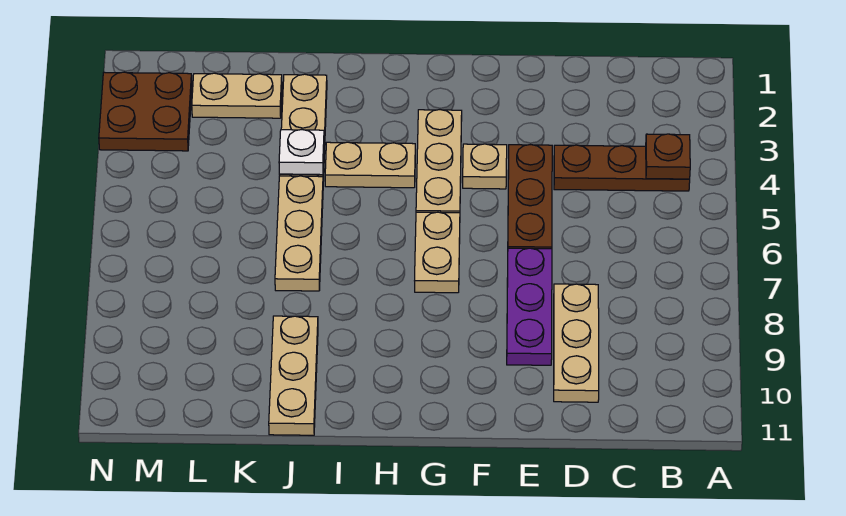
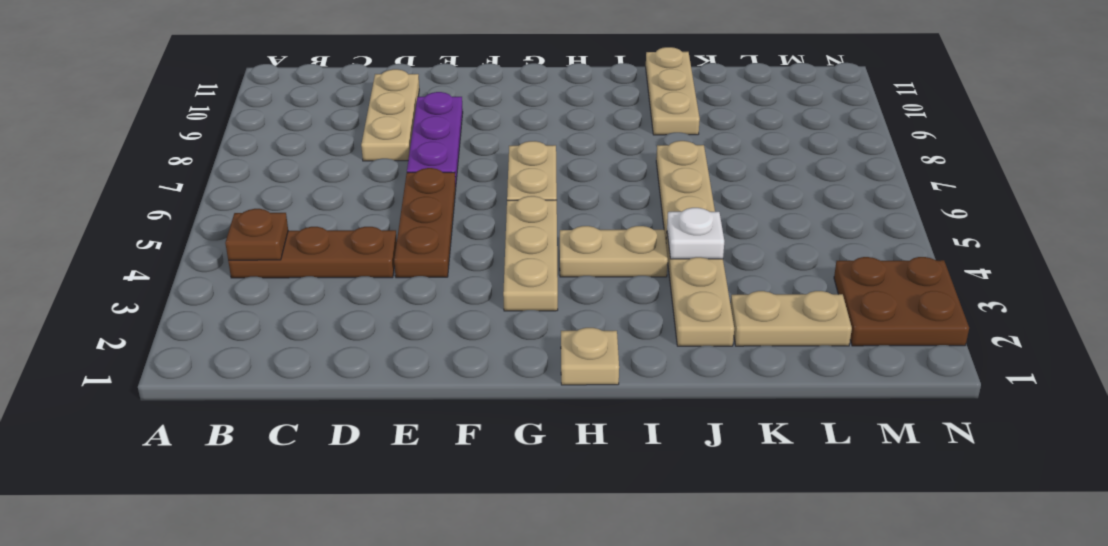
tan plate F4 level 1 -> tan plate H1 level 1

